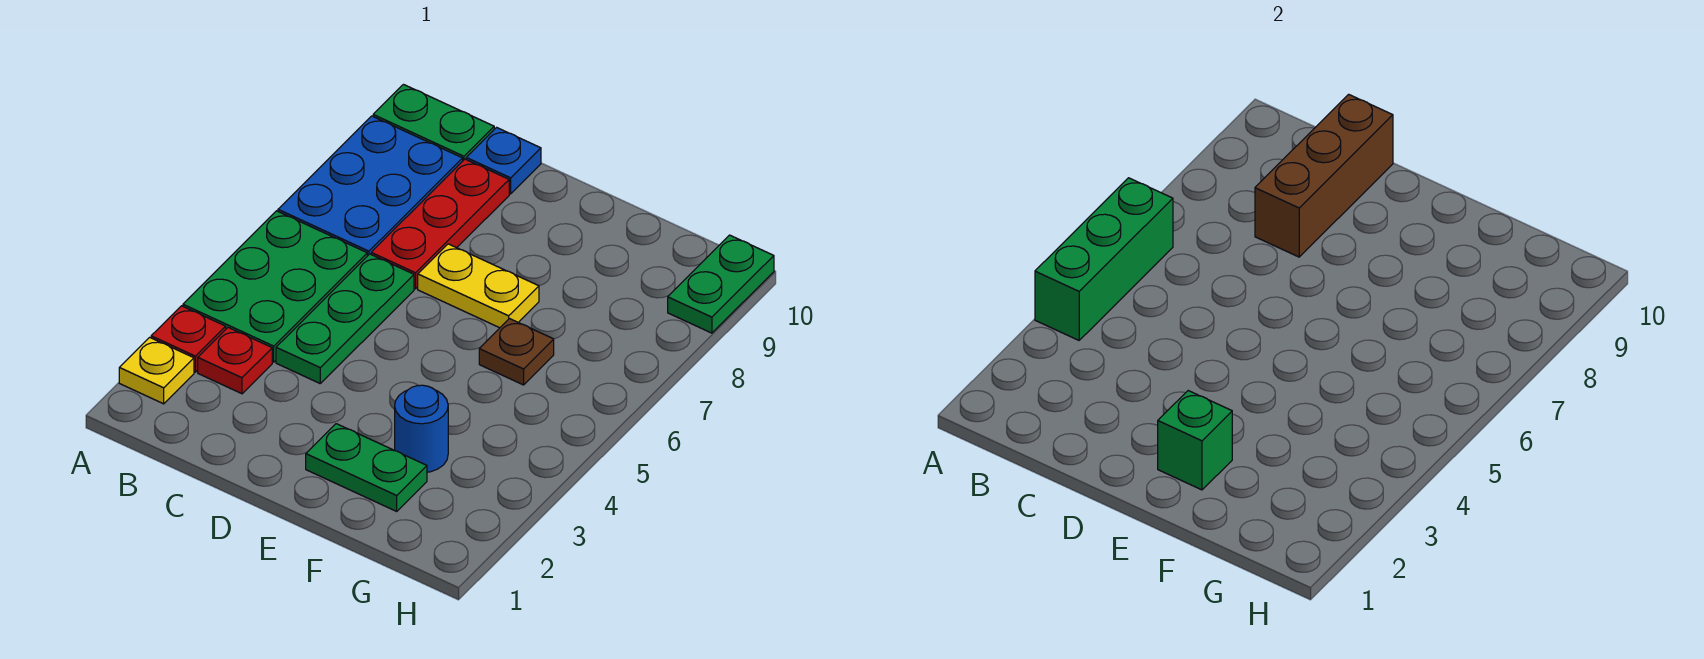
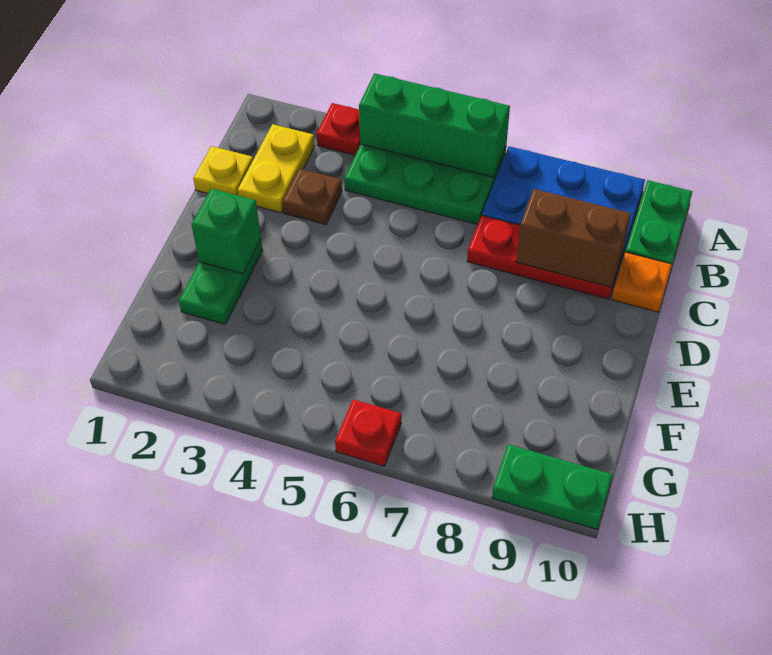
yellow plate A2 level 1 -> yellow plate C1 level 1
red plate B3 level 1 -> red plate H6 level 1
green plate C4:C6 level 1 -> none
brown brick C8:C10 level 2 -> brown brick C8:C9 level 2
blue plate C10 level 1 -> orange plate C10 level 1
yellow plate D7:E7 level 1 -> yellow plate B2:C2 level 1
blue round brick F3 level 1 -> none
brown plate F6 level 1 -> brown plate C3 level 1

